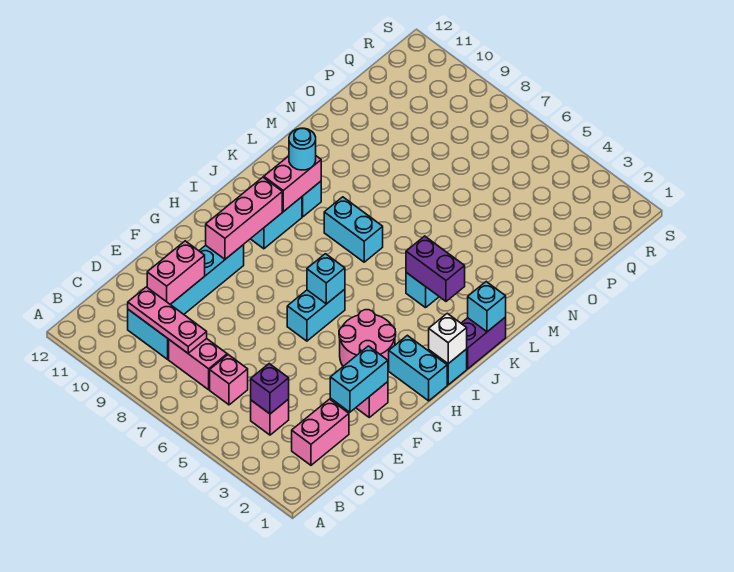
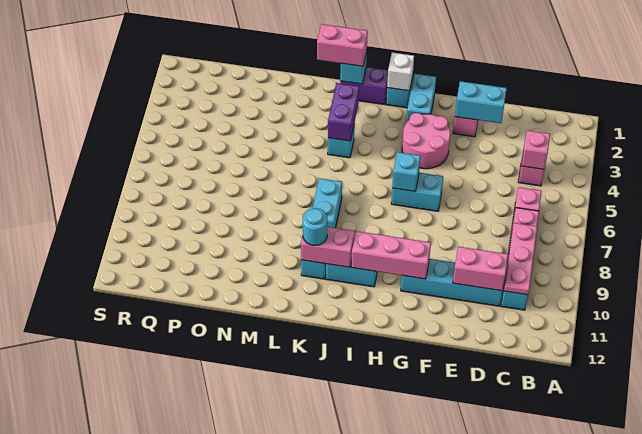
pink brick C2:D2 level 1 -> pink brick K1:L1 level 3
purple brick C4 level 2 -> pink brick C4 level 2

